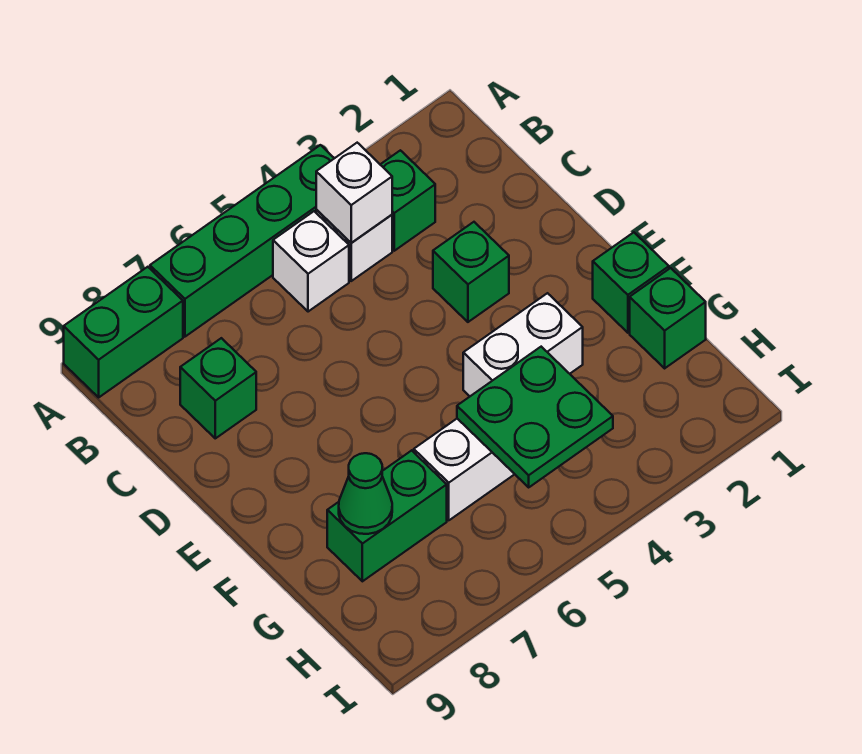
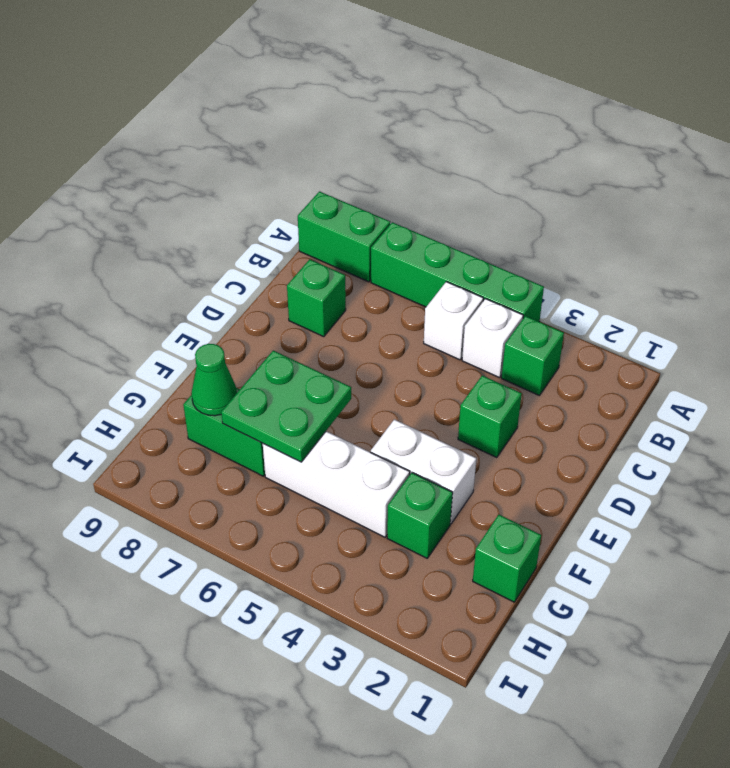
white brick B4 level 2 -> none
green brick F1 level 1 -> green brick G3 level 1
green plate G4:H5 level 2 -> green plate F6:G7 level 2

